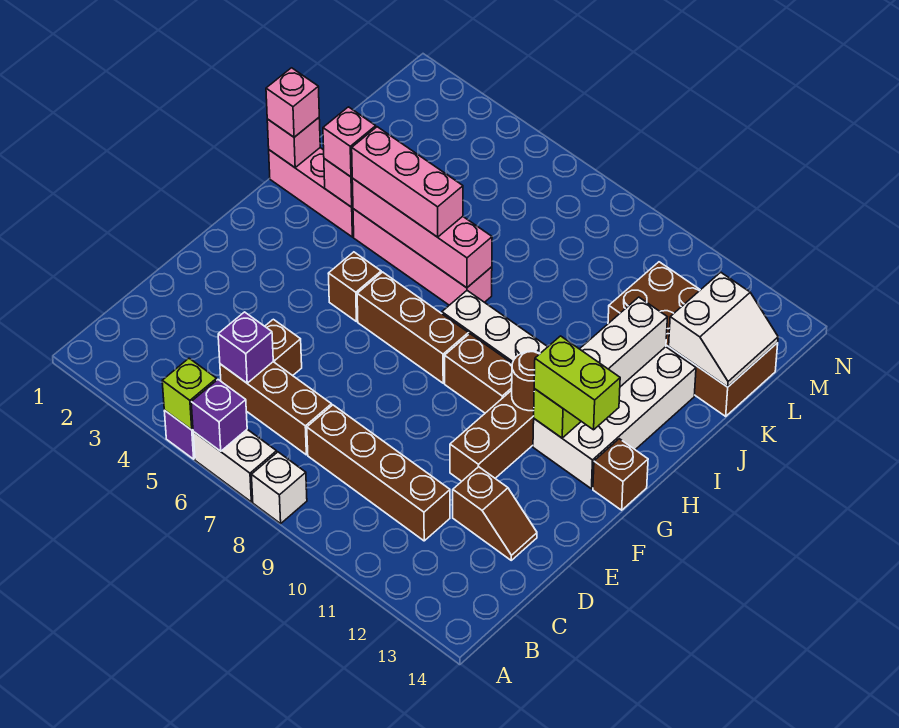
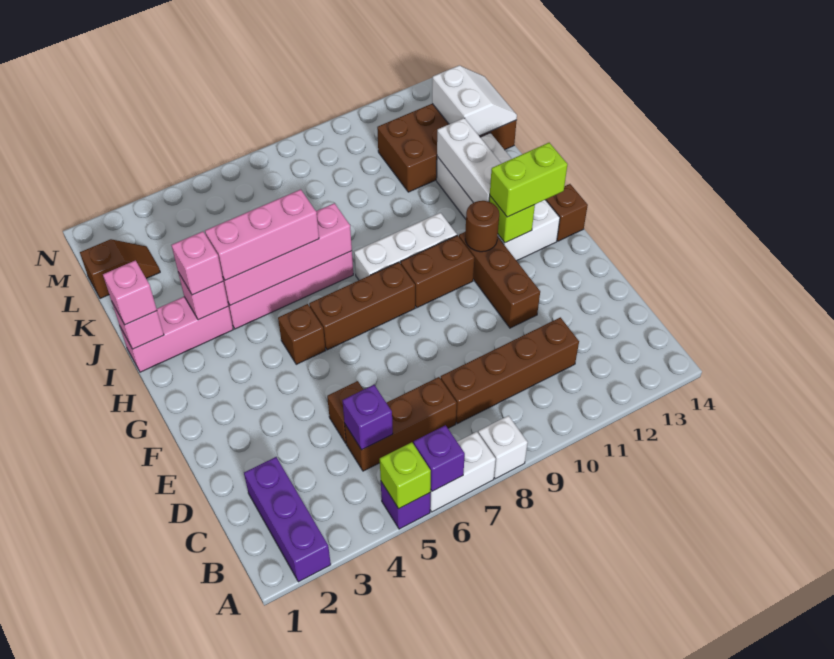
none -> purple brick A2:C2 level 1
brown slope D12:D13 level 1 top 12 -> brown slope L1:L2 level 1 top 1

